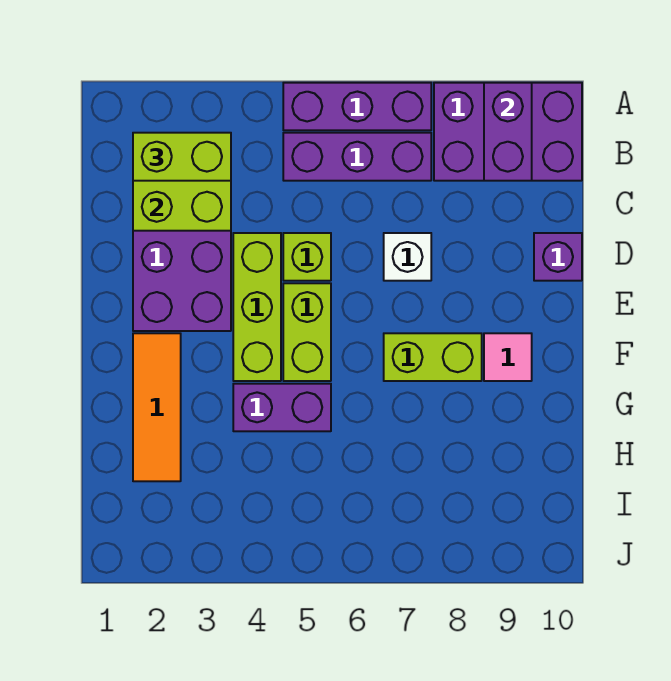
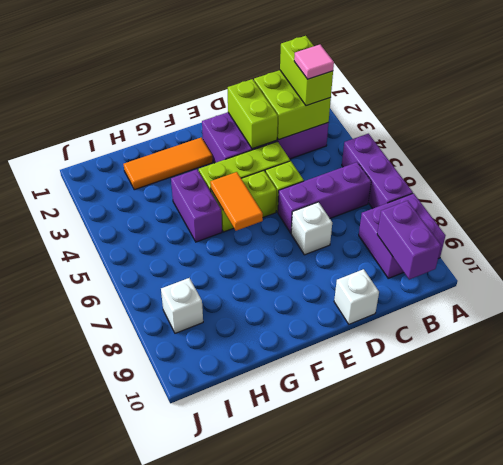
purple brick A8:B10 level 1 -> purple brick A8:B9 level 1
purple brick A9:B9 level 2 -> purple brick B9:B10 level 2
purple brick B5:B7 level 1 -> purple brick B6:D6 level 1
purple brick D10 level 1 -> white brick D10 level 1
none -> orange tile F5:F6 level 2
lime brick F7:F8 level 1 -> lime brick D2:D3 level 2
pink tile F9 level 1 -> pink tile B3 level 4
none -> white brick I8 level 1

